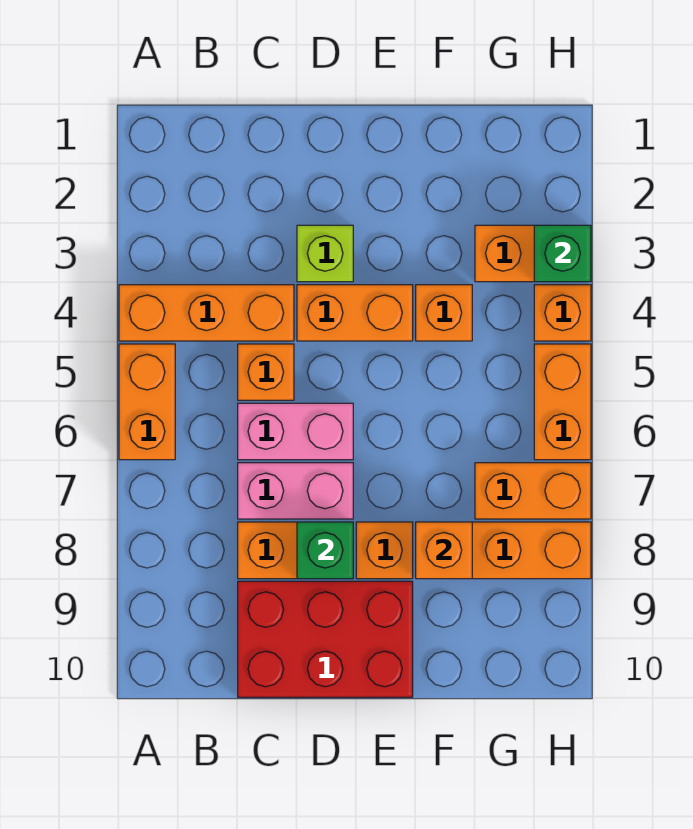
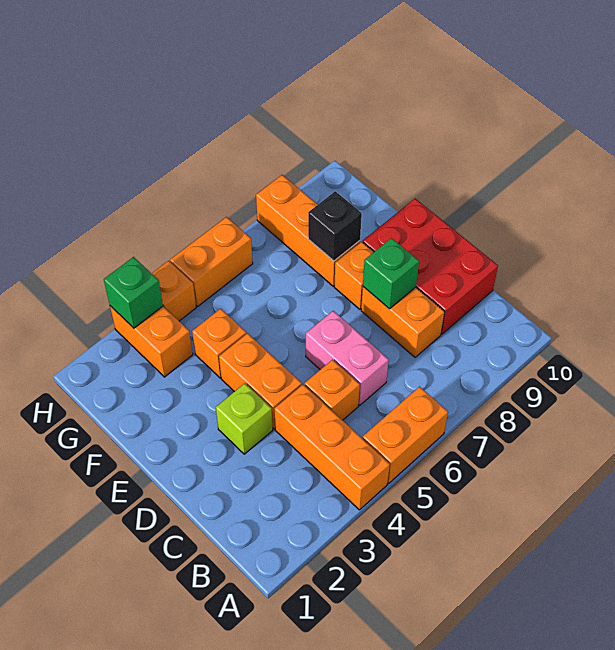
pink brick C7:D7 level 1 -> none
orange brick F8 level 2 -> black brick F8 level 2
orange brick G7:H7 level 1 -> none

